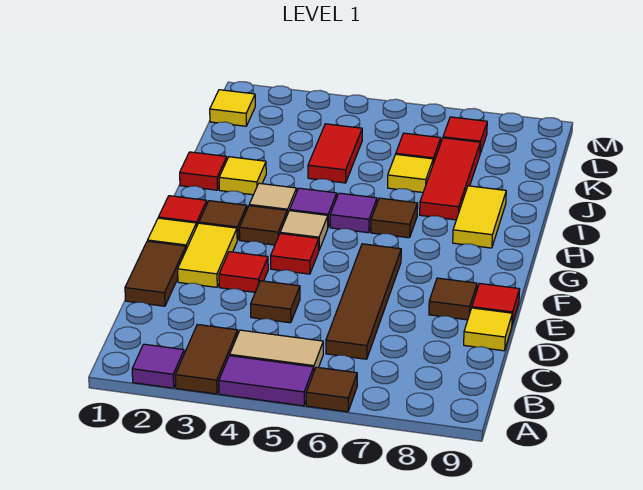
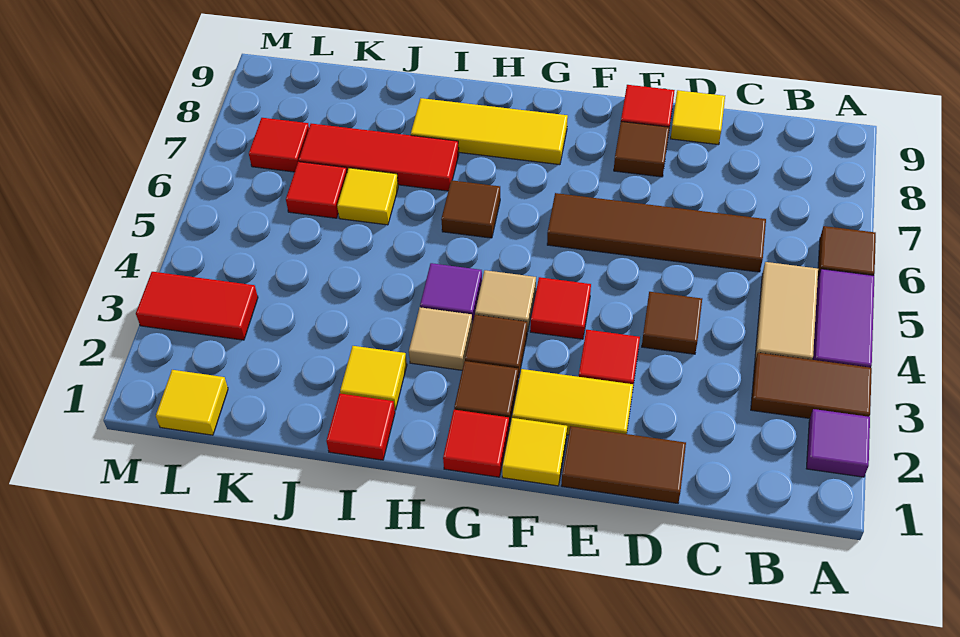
purple tile H5 level 1 -> none
yellow tile H8:I8 level 1 -> yellow tile G8:I8 level 1
red tile J4:K4 level 1 -> red tile L3:M3 level 1

